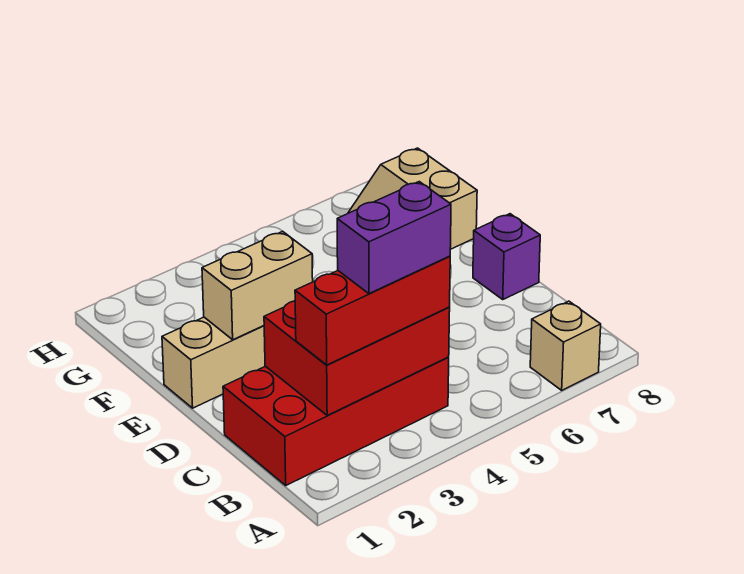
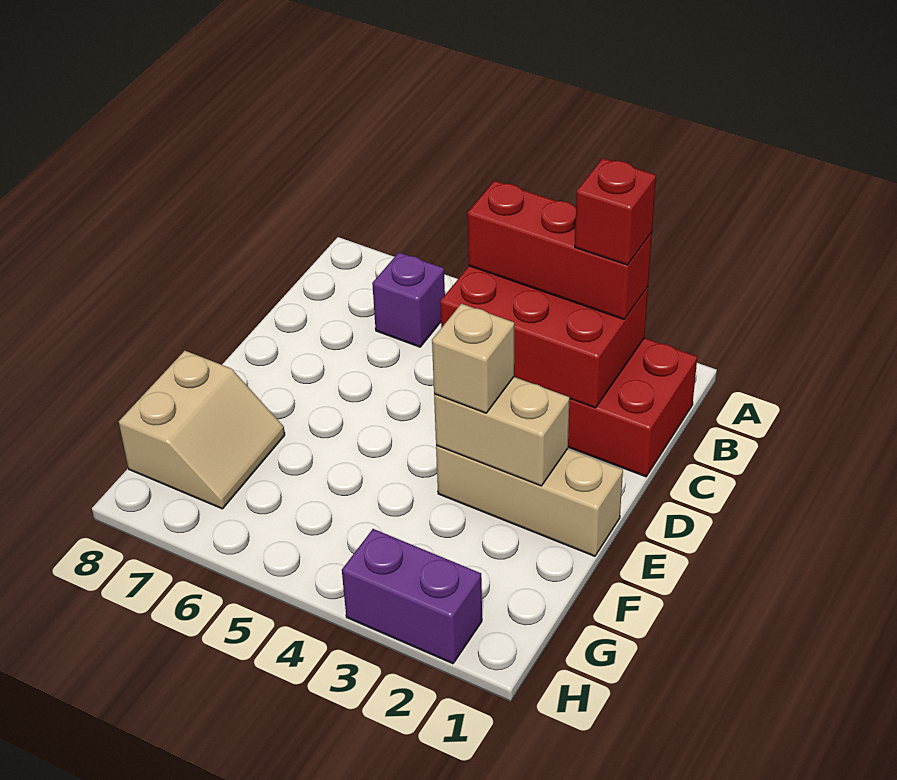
tan brick A7 level 1 -> tan brick E3 level 3
none -> red brick B2 level 4
purple brick B3:B4 level 4 -> purple brick H2:H3 level 1
purple brick D8 level 1 -> purple brick B6 level 1

